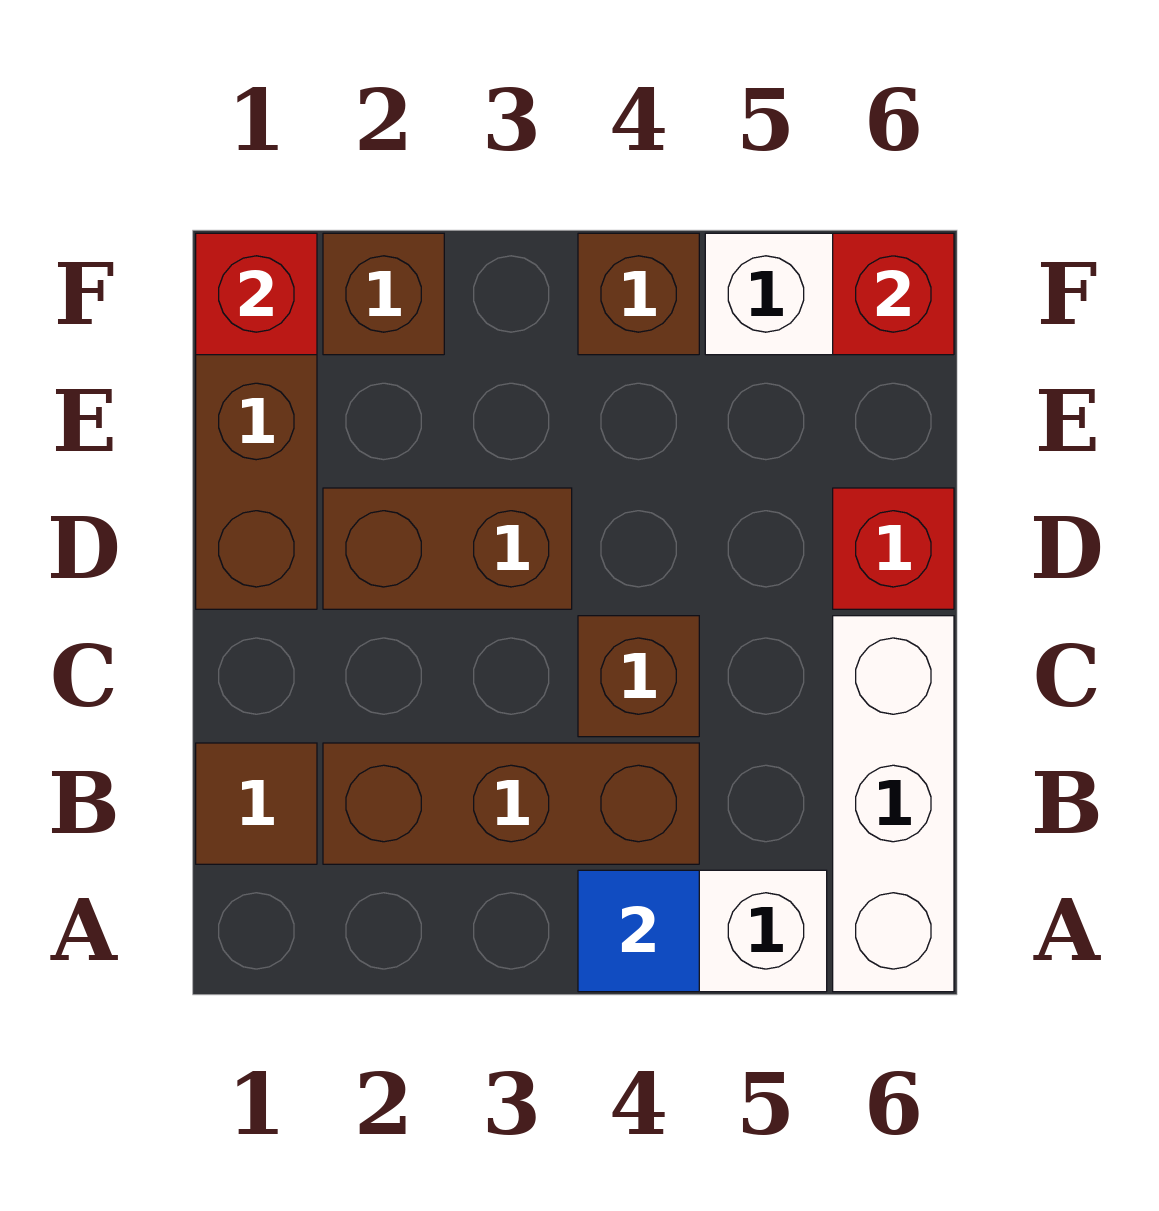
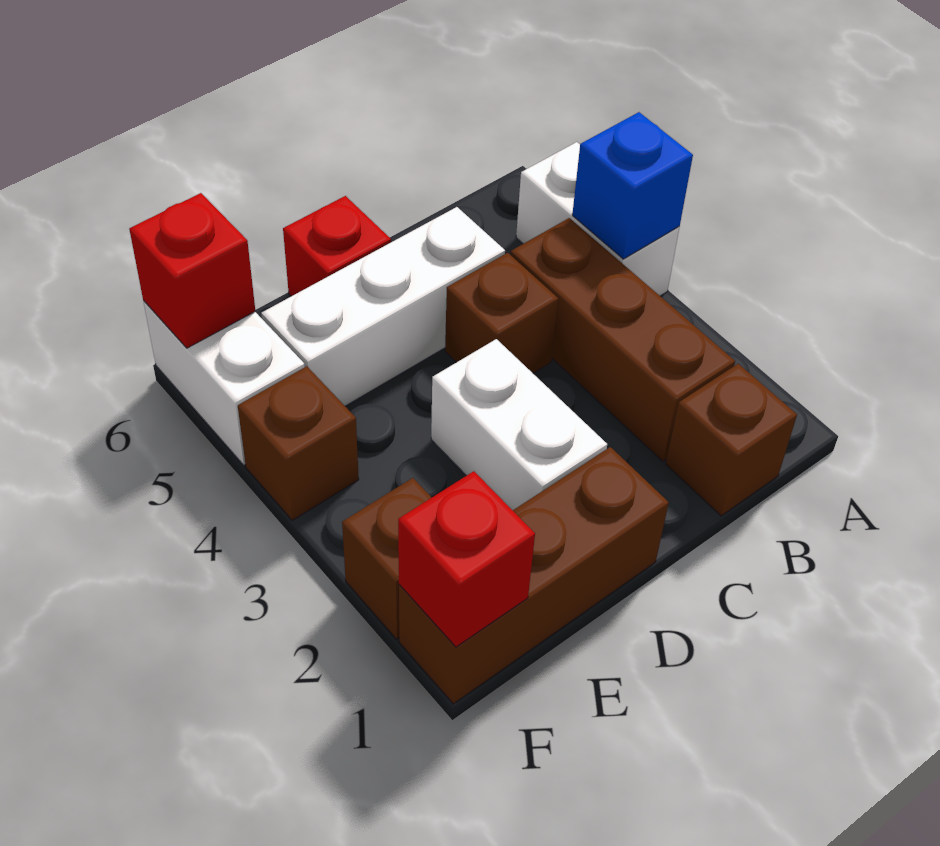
blue tile A4 level 2 -> blue brick A4 level 2
white brick A6:C6 level 1 -> white brick C5:E5 level 1
brown tile B1 level 1 -> brown brick B1 level 1
brown brick D2:D3 level 1 -> white brick D2:D3 level 1

